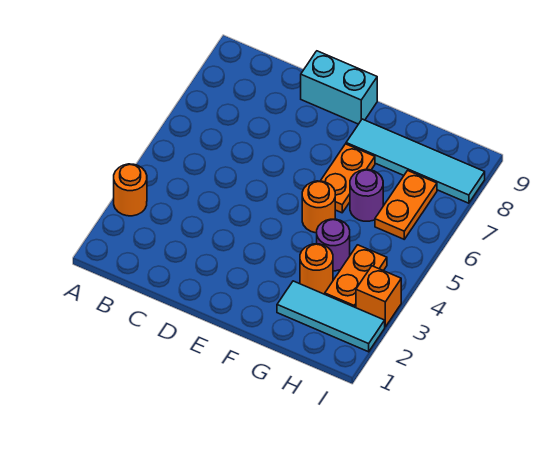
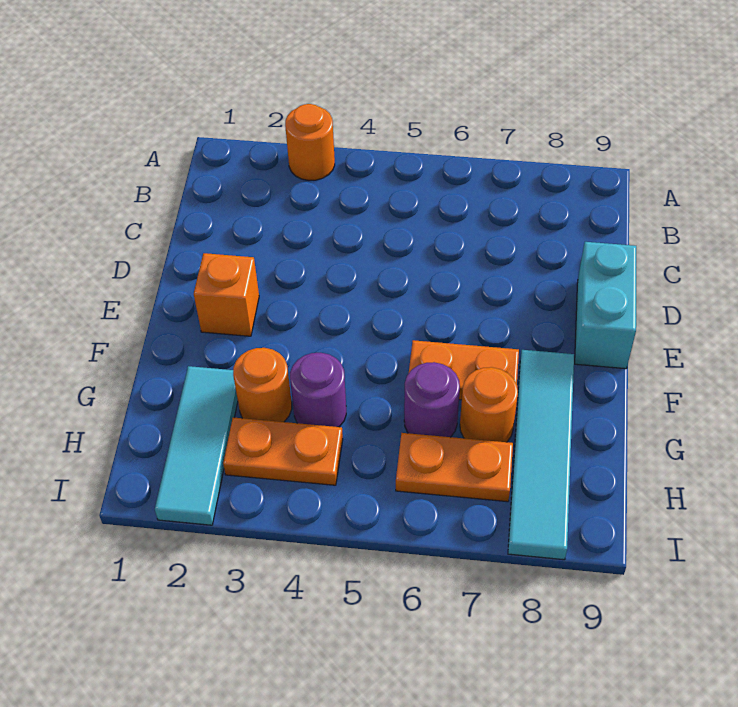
orange round brick F5 level 1 -> orange round brick G7 level 1
orange brick I3 level 1 -> orange brick E2 level 1

